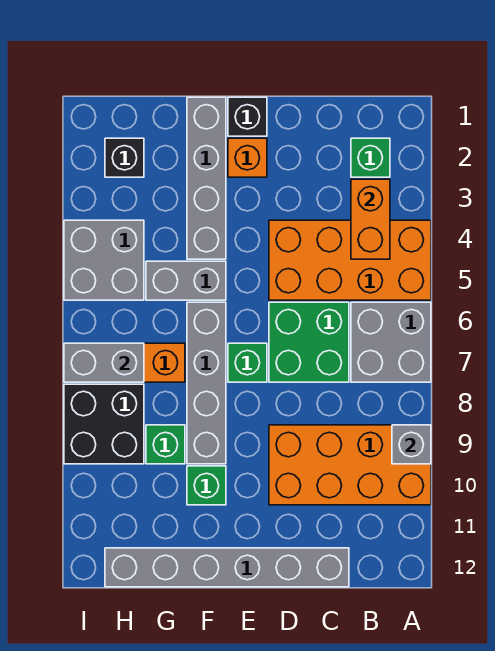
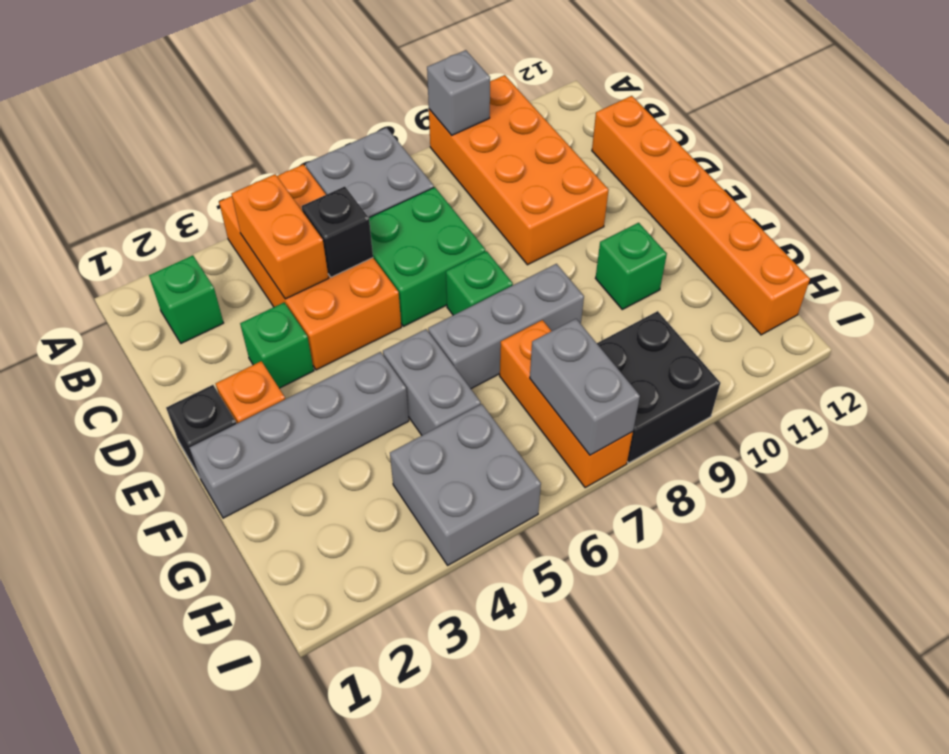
orange brick B3:B4 level 2 -> orange brick B4:C4 level 2
grey brick C12:H12 level 1 -> orange brick C12:H12 level 1
grey brick F6:F9 level 1 -> grey brick F6:F8 level 1
green brick G9 level 1 -> green brick D3 level 1
black brick H2 level 1 -> black brick C5 level 2

